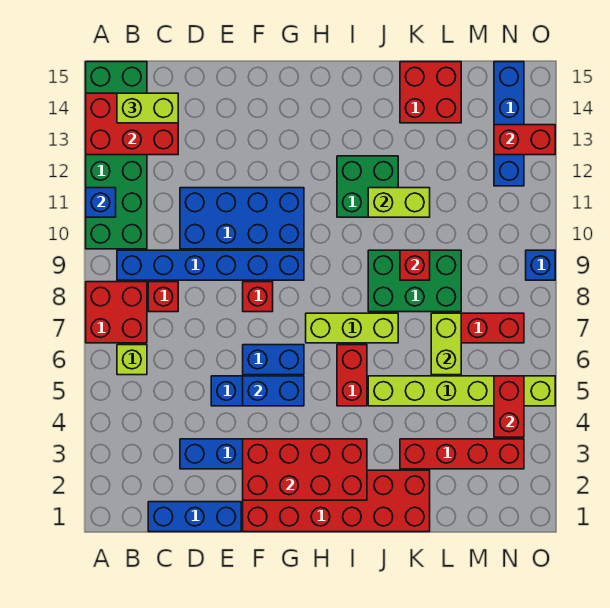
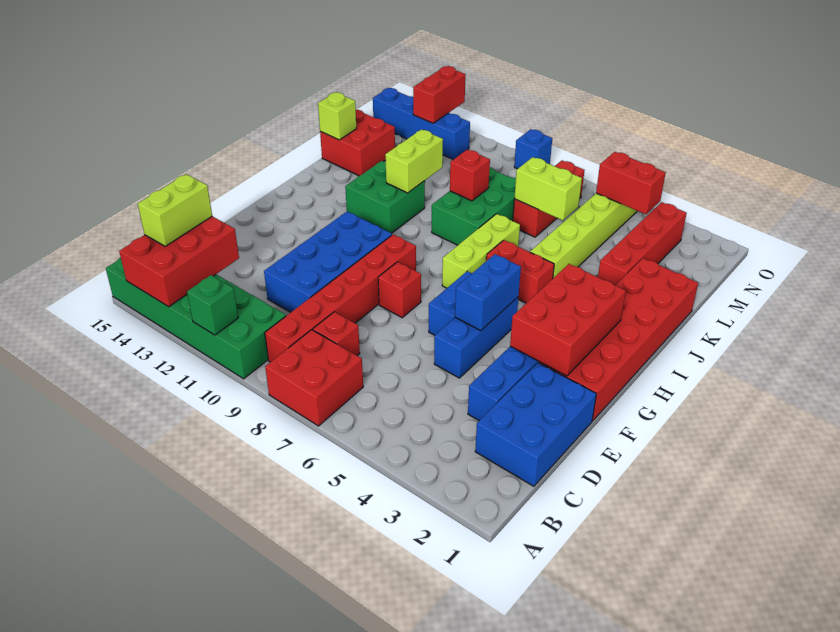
blue brick A11 level 2 -> green brick A11 level 2
lime brick B6 level 1 -> lime brick K15 level 2
blue brick B9:G9 level 1 -> red brick B9:G9 level 1
blue brick C1:E1 level 1 -> blue brick C1:E2 level 1
red brick F2:I3 level 2 -> red brick F2:H3 level 2

